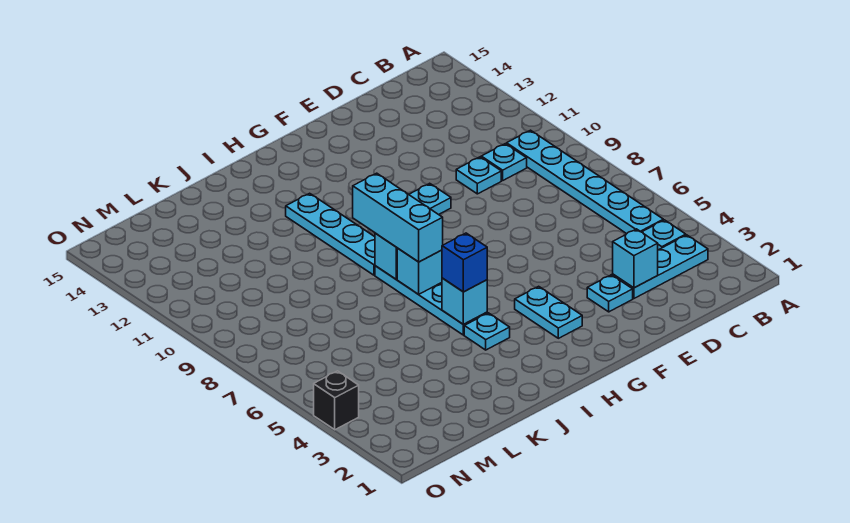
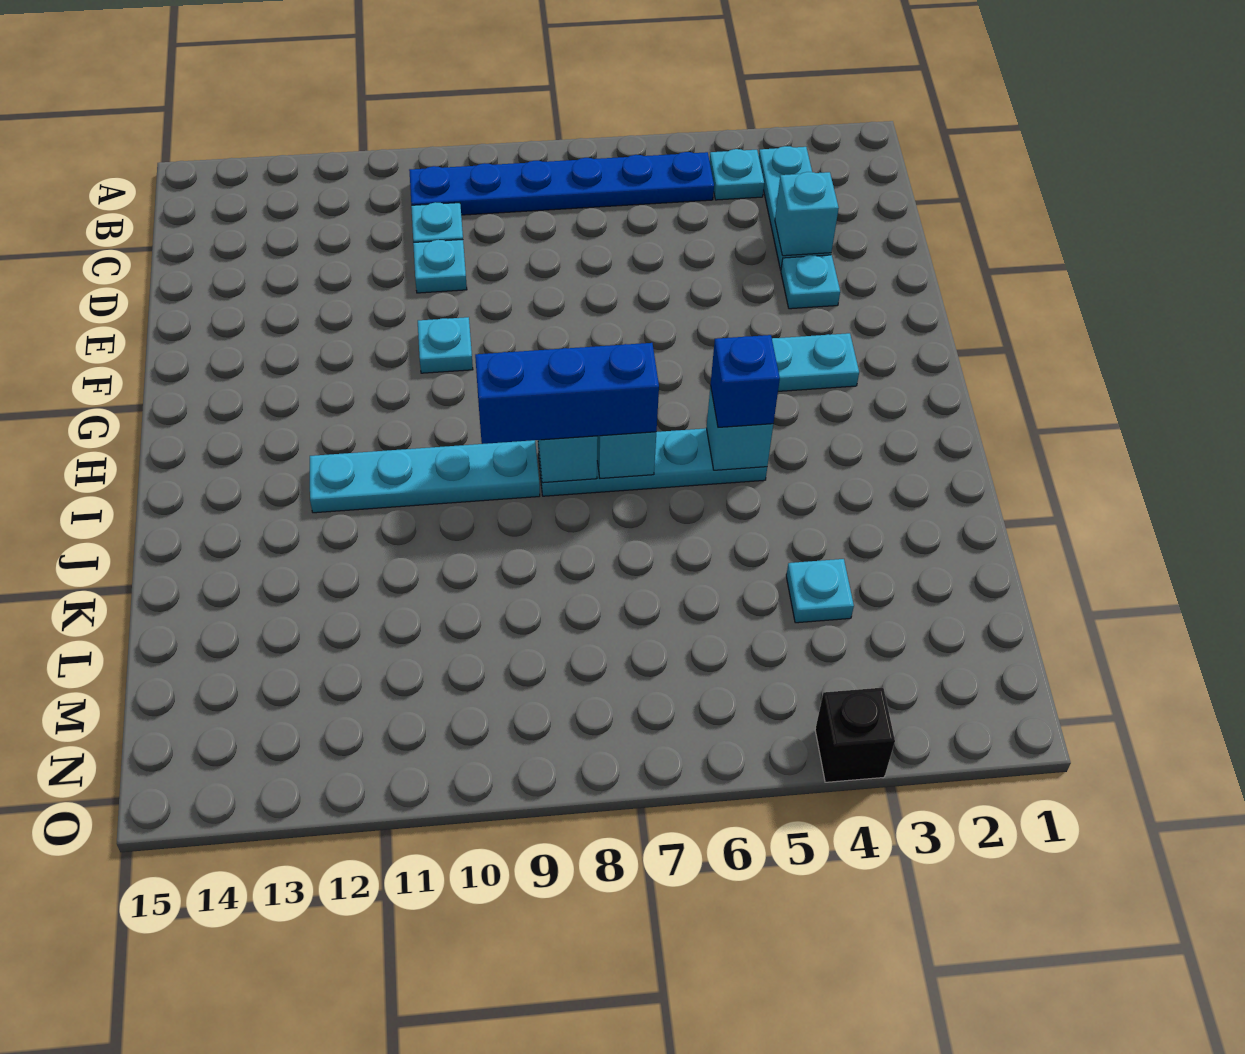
cyan plate B5:B10 level 1 -> blue plate B5:B10 level 1
cyan plate I4 level 1 -> cyan plate L4 level 1
cyan brick I7:I9 level 3 -> blue brick I7:I9 level 3

